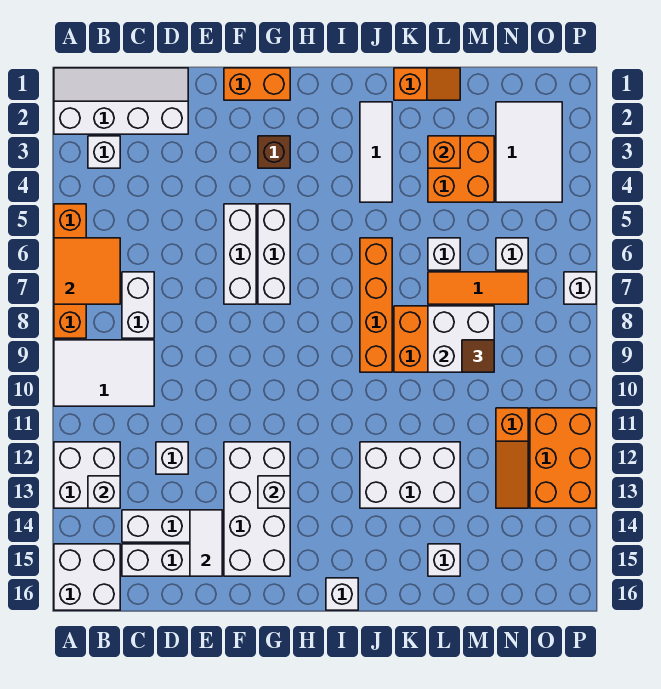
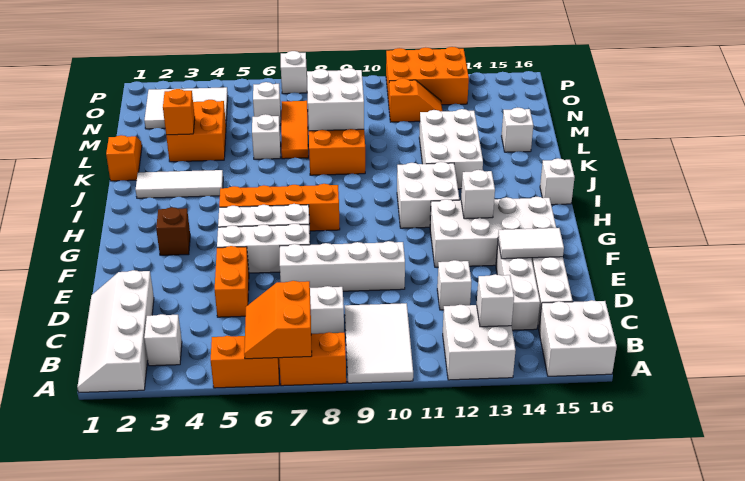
orange tile A6:B7 level 2 -> orange slope A6:B7 level 2 top 7
none -> white brick E7:E10 level 1
orange brick F1:G1 level 1 -> orange brick D5:E5 level 1
none -> white brick H11:I12 level 1
orange brick J6:J9 level 1 -> orange brick H5:H8 level 1
brown tile M9 level 3 -> none
orange slope N11:N13 level 1 top 11 -> orange slope N11:N12 level 1 top 11

